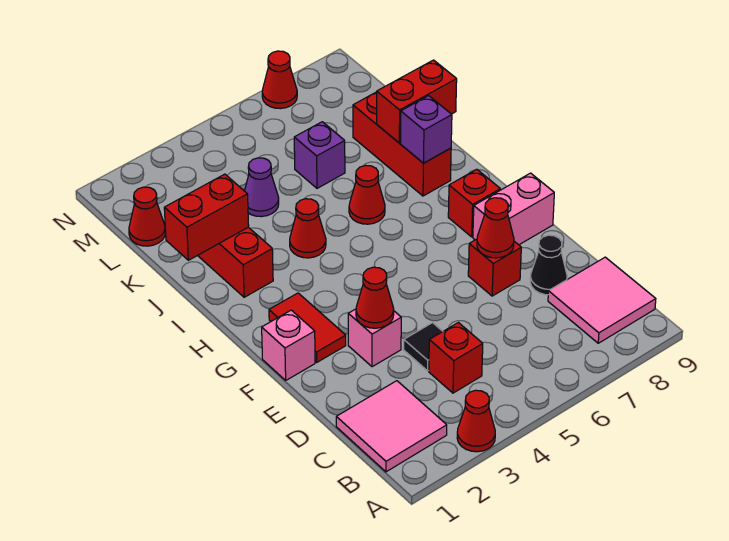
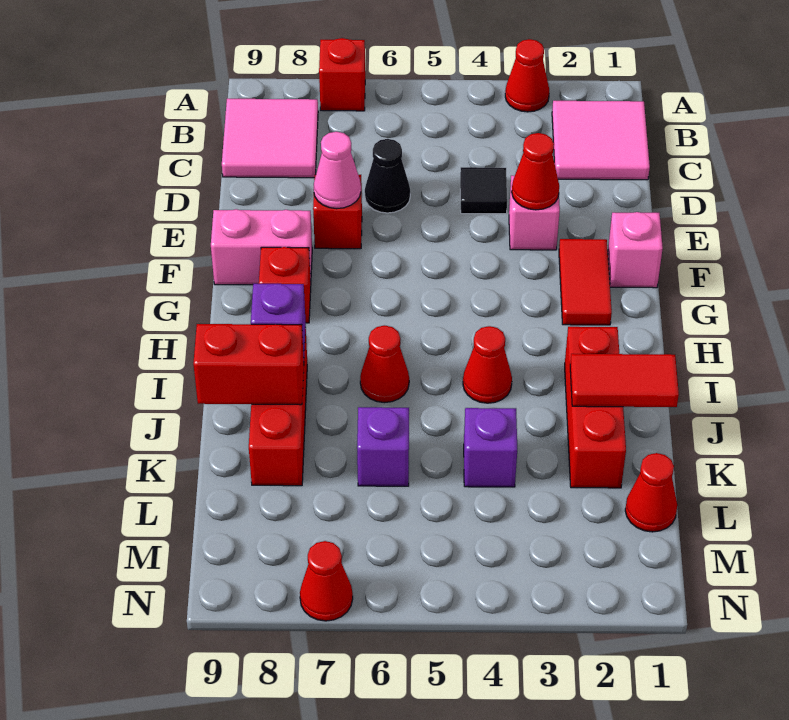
red brick C4 level 1 -> red brick A7 level 1
black cone D8 level 1 -> black cone D6 level 1
red cone E7 level 2 -> pink cone E7 level 2
red brick J1:J2 level 2 -> red tile J1:J2 level 2
purple cone K4 level 1 -> purple brick K4 level 1

